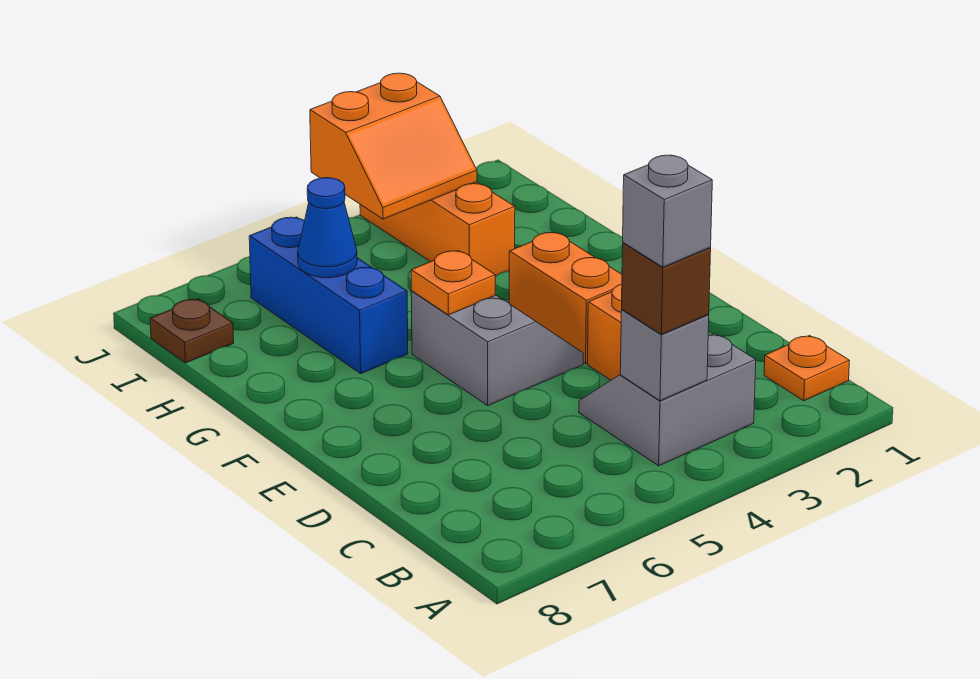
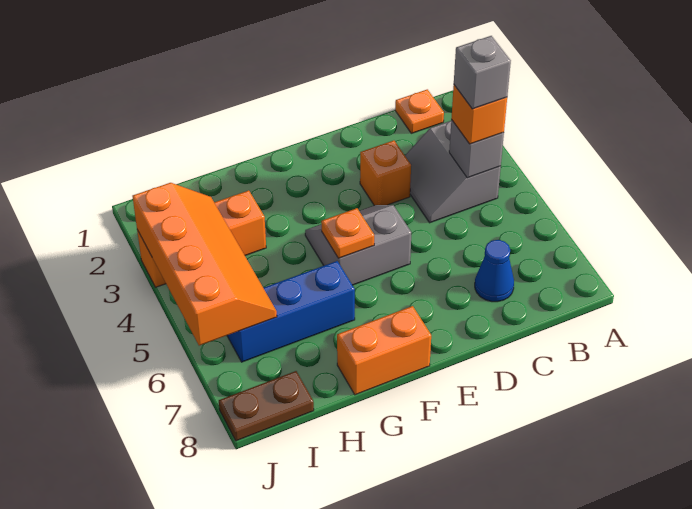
brown brick B4 level 3 -> orange brick B4 level 3
orange brick E3:F3 level 1 -> orange brick F8:G8 level 1
blue cone H6 level 2 -> blue cone C7 level 1
orange slope I3:J4 level 2 top J -> orange slope I3:J6 level 2 top J
brown plate I8 level 1 -> brown plate I8:J8 level 1

